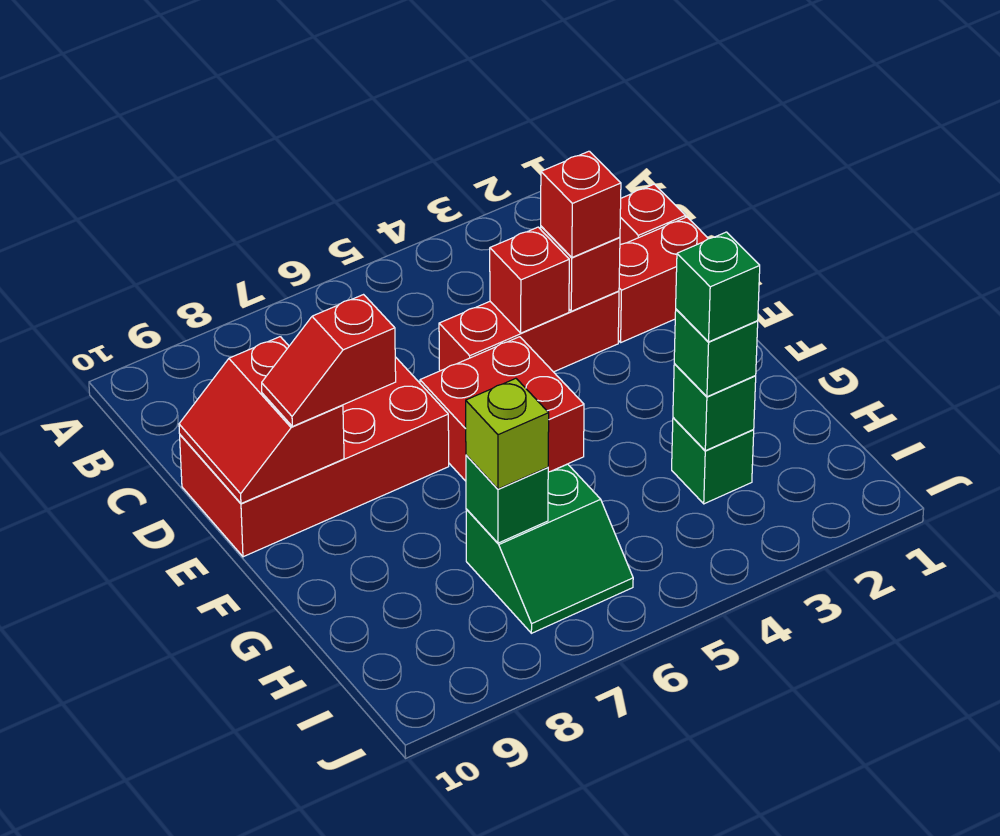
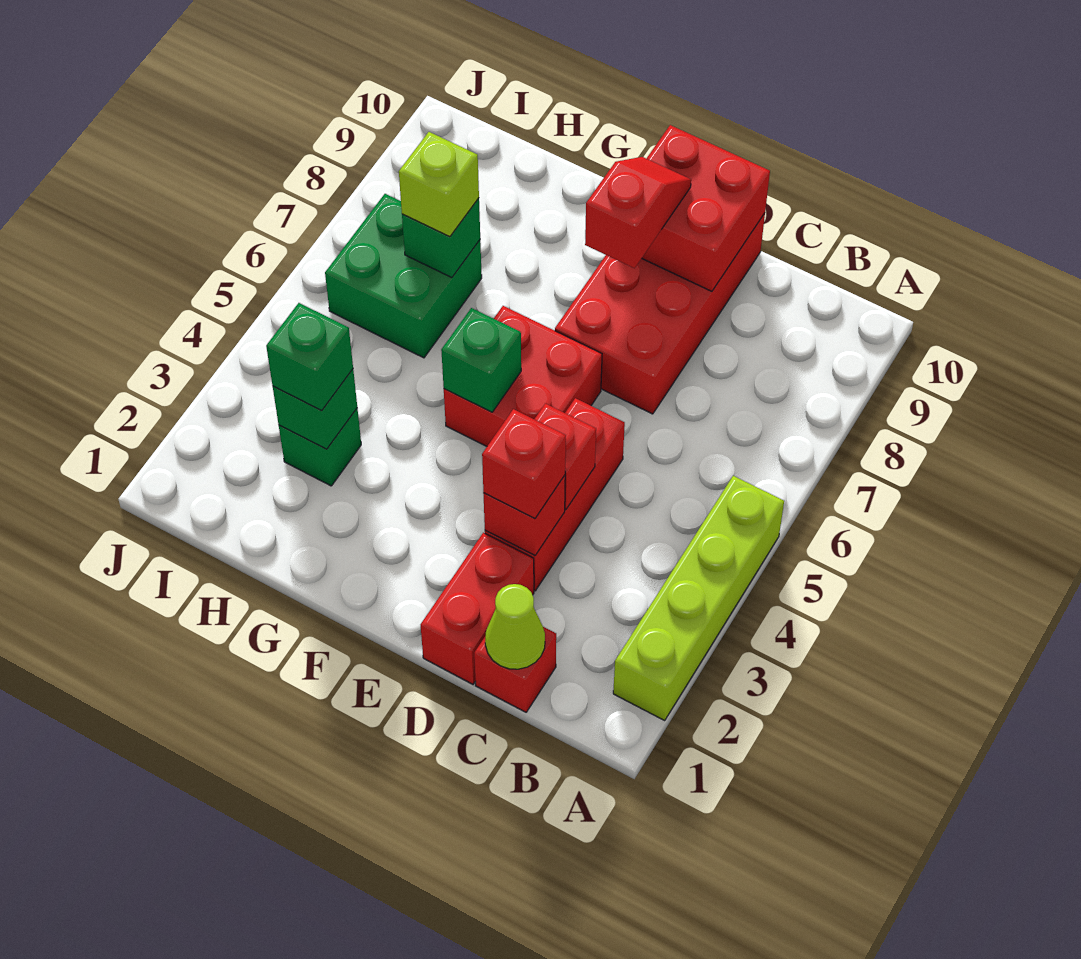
none -> lime brick A2:A5 level 1
none -> lime cone C1 level 2
red slope D9:E10 level 2 top 9 -> red brick D9:E10 level 2
green brick H3 level 4 -> green brick F5 level 2
green slope H6:I7 level 1 top H -> green brick H6:I7 level 1

